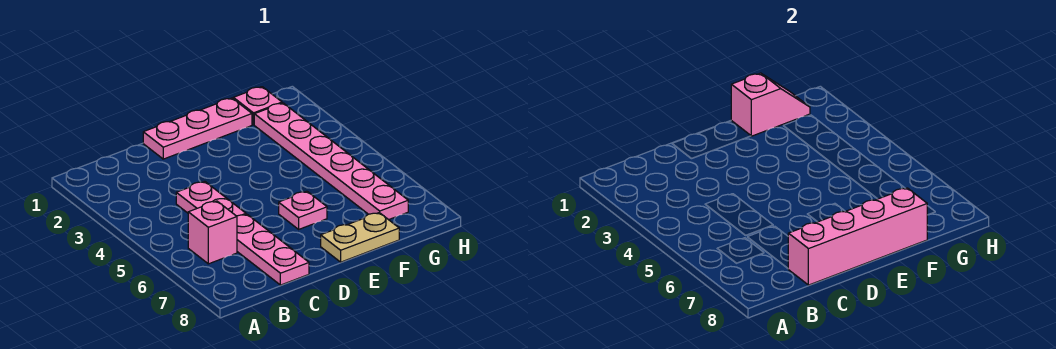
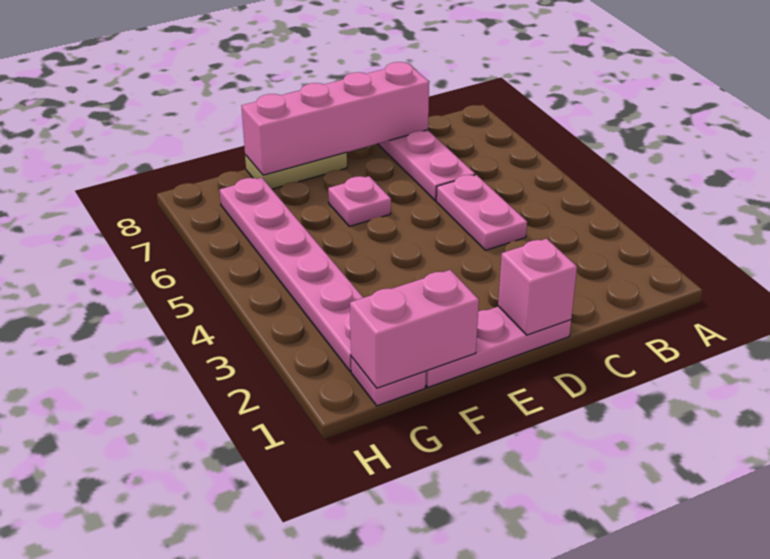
pink brick B6 level 1 -> pink brick D1 level 2
pink slope F1:G1 level 2 top F -> pink brick F1:G1 level 2

